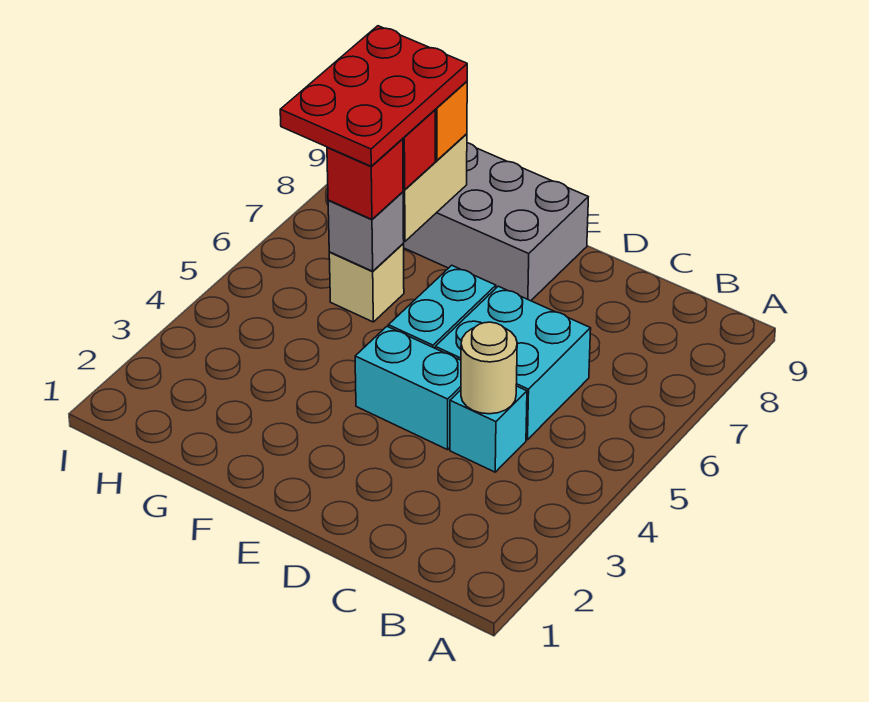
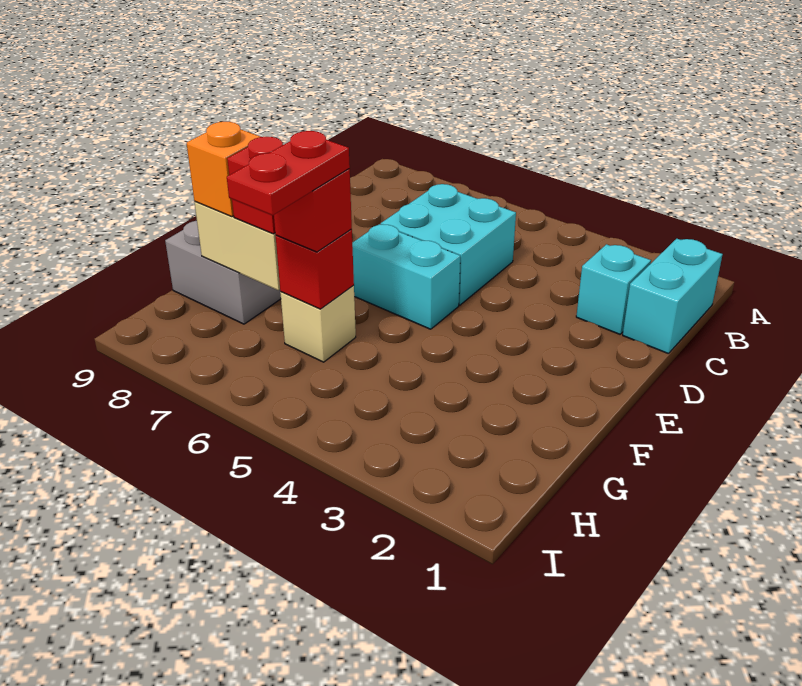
cyan brick C4 level 1 -> cyan brick C2 level 1
tan round brick C4 level 2 -> none
cyan brick D4:E4 level 1 -> cyan brick B1:C1 level 1
grey brick G6 level 2 -> red brick G6 level 2
red plate G6:H8 level 4 -> red plate G6:H6 level 4

